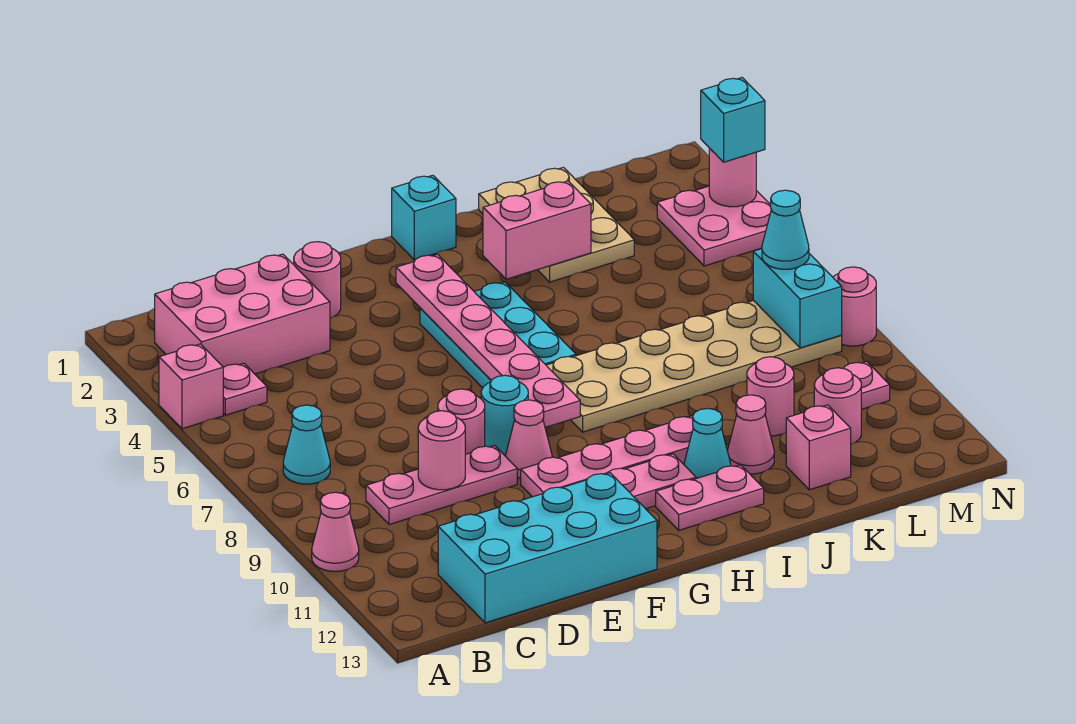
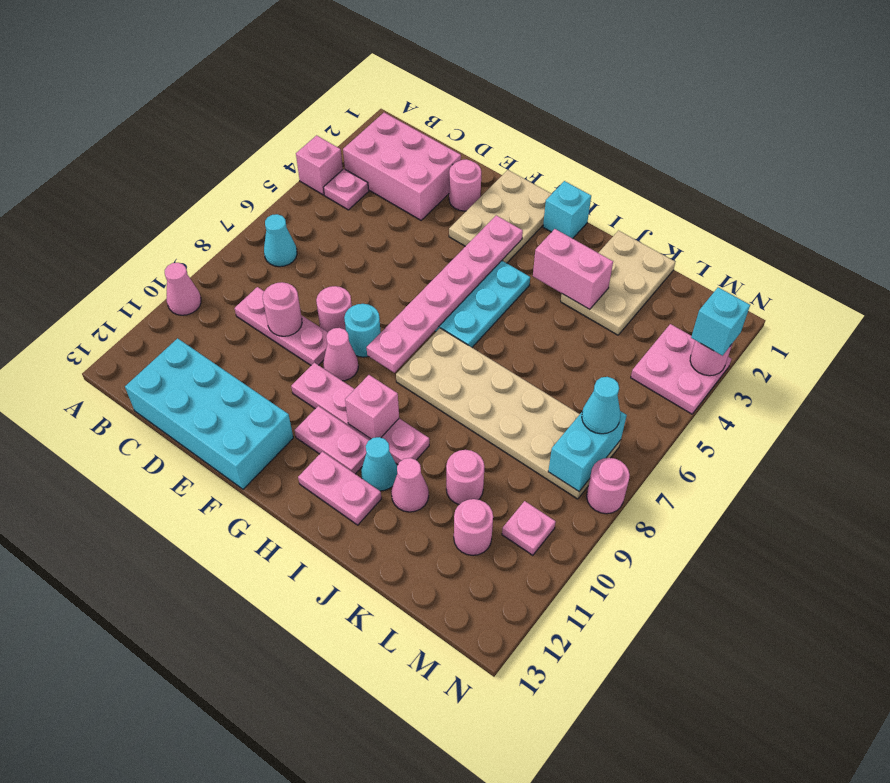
none -> tan plate F1:G3 level 1
pink brick K12 level 1 -> pink brick H10 level 2

